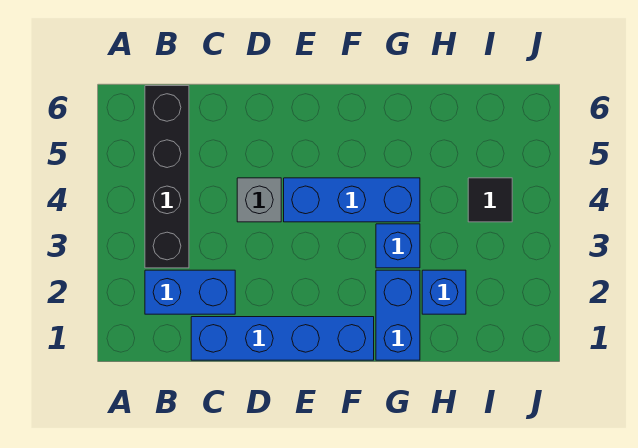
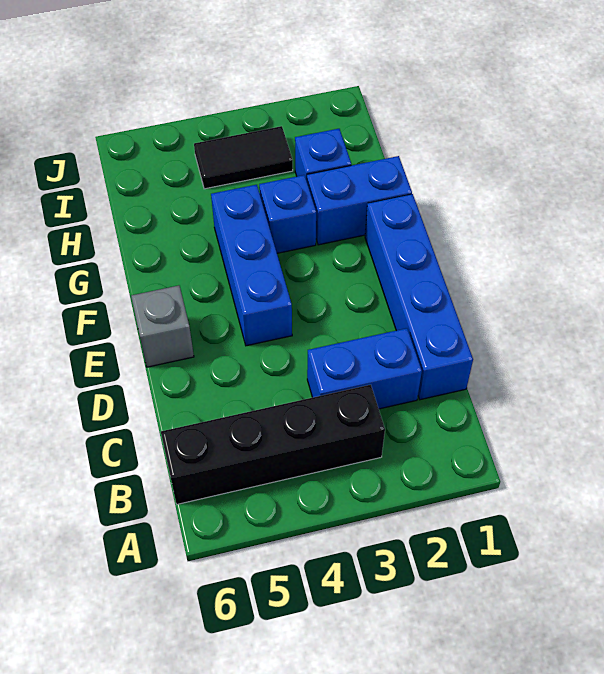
blue brick B2:C2 level 1 -> blue brick C2:C3 level 1
grey brick D4 level 1 -> grey brick E6 level 1
black tile I4 level 1 -> black tile I3:I4 level 1

